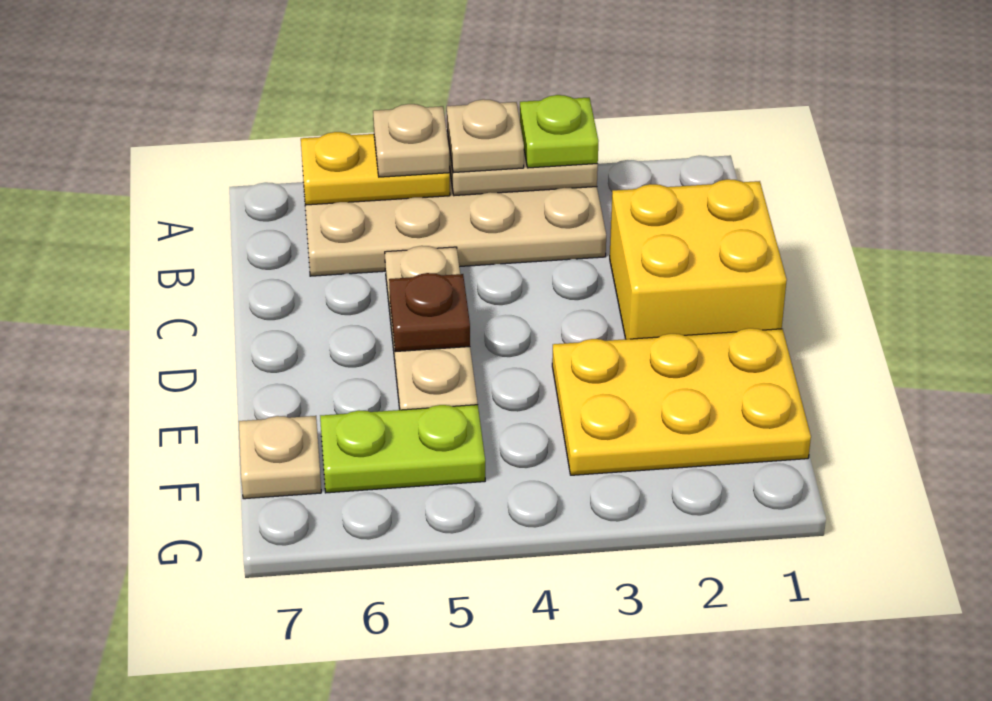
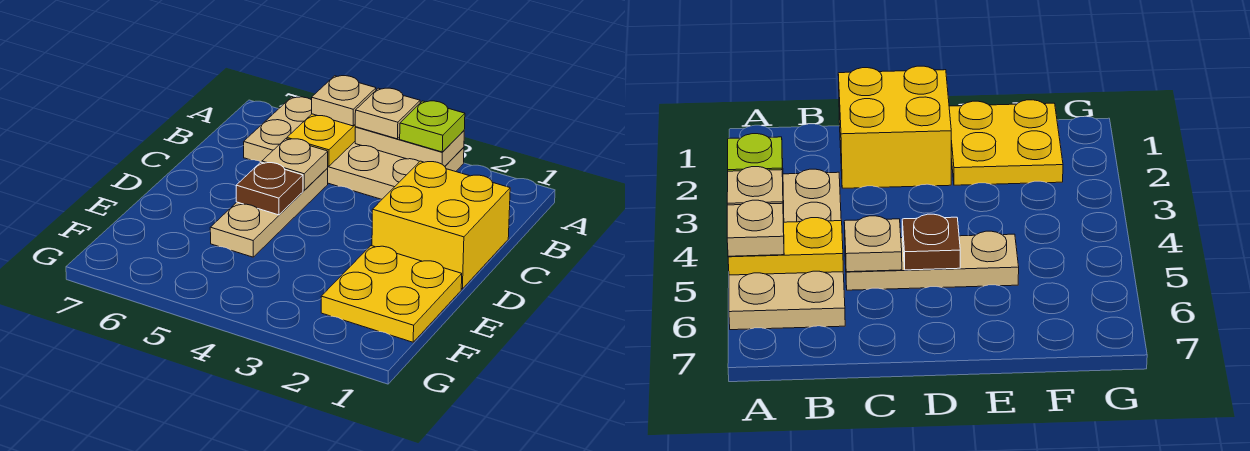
yellow plate A5:A6 level 2 -> yellow plate A5:B5 level 2
yellow plate E1:F3 level 1 -> yellow plate E1:F2 level 1
lime plate F5:F6 level 1 -> none
tan plate F7 level 1 -> tan plate C5 level 2

